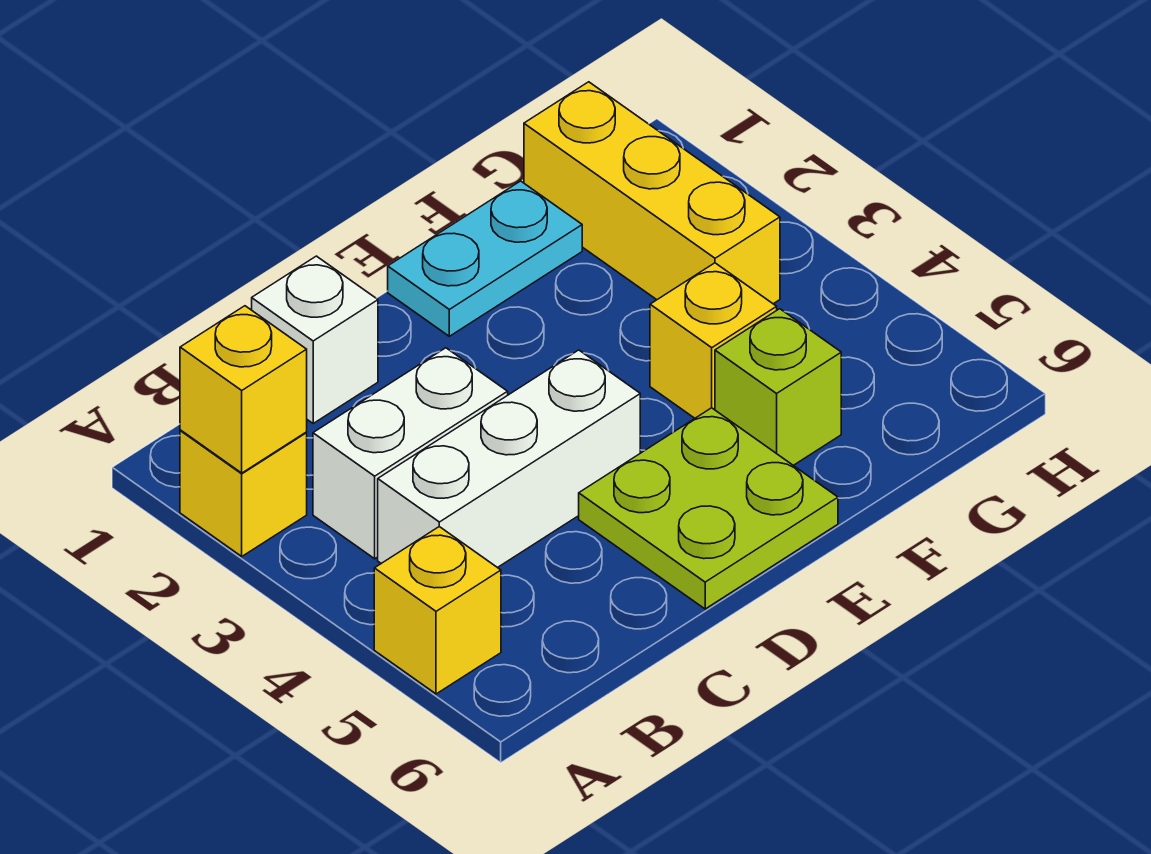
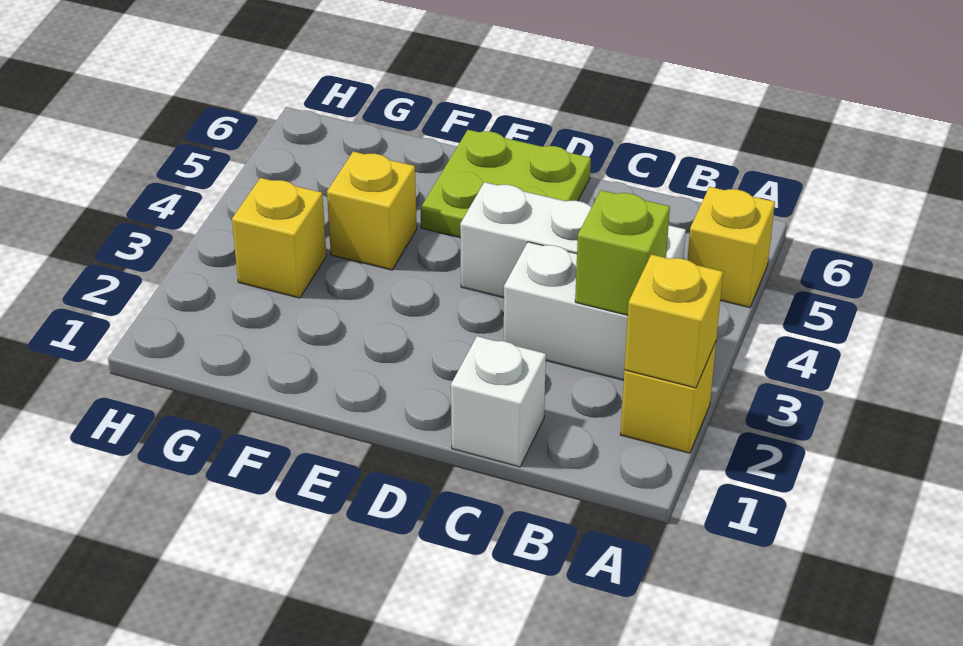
cyan plate E1:F1 level 1 -> none
lime brick F5 level 1 -> lime brick B3 level 2
yellow brick G1:G3 level 1 -> yellow brick G3 level 1

